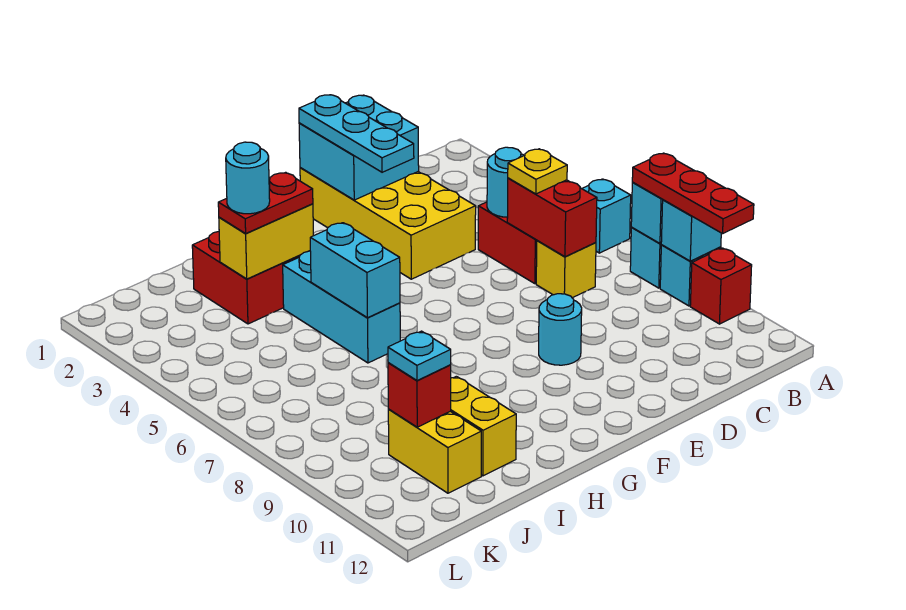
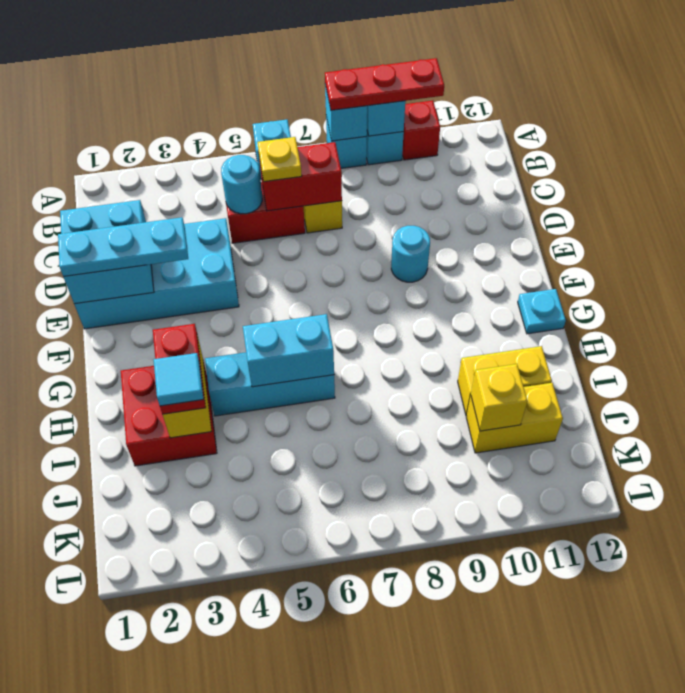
yellow brick D1:E4 level 1 -> cyan brick D1:E4 level 1
cyan round brick I3 level 4 -> cyan tile I3 level 4
red brick J10 level 2 -> yellow brick J10 level 2
cyan plate J10 level 3 -> cyan plate G12 level 1

